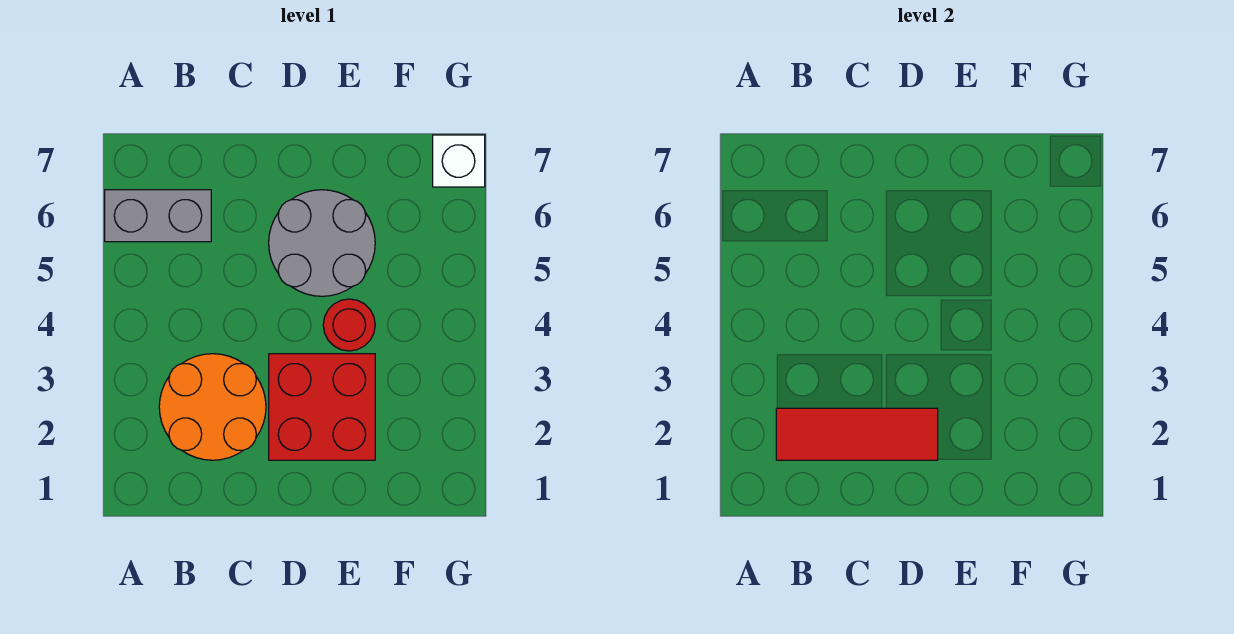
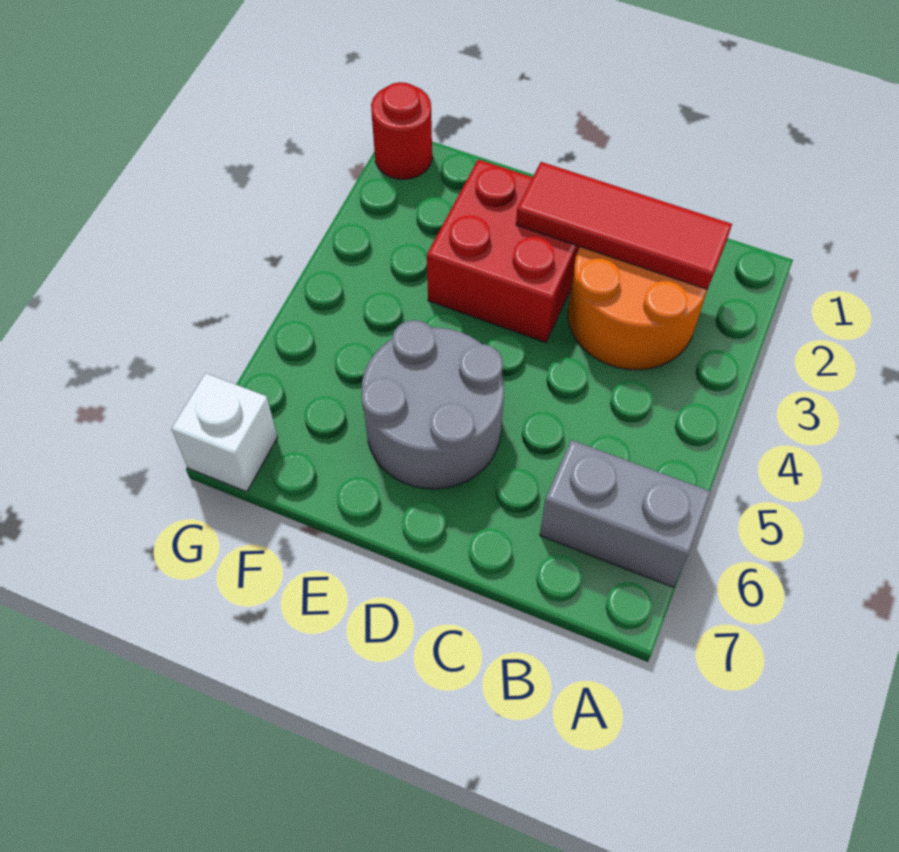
red round brick E4 level 1 -> red round brick G1 level 1

